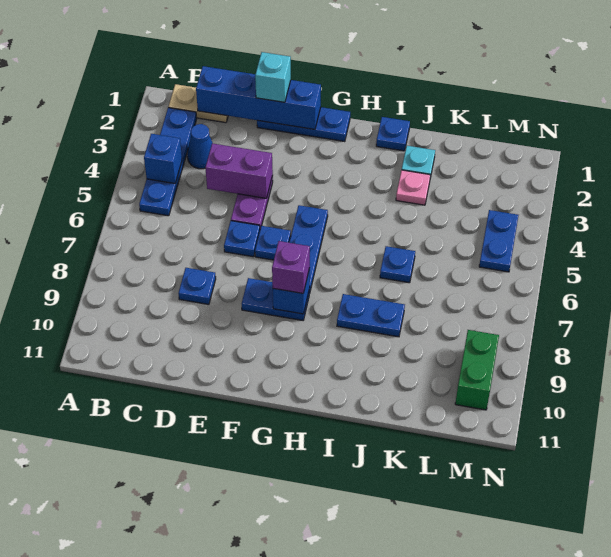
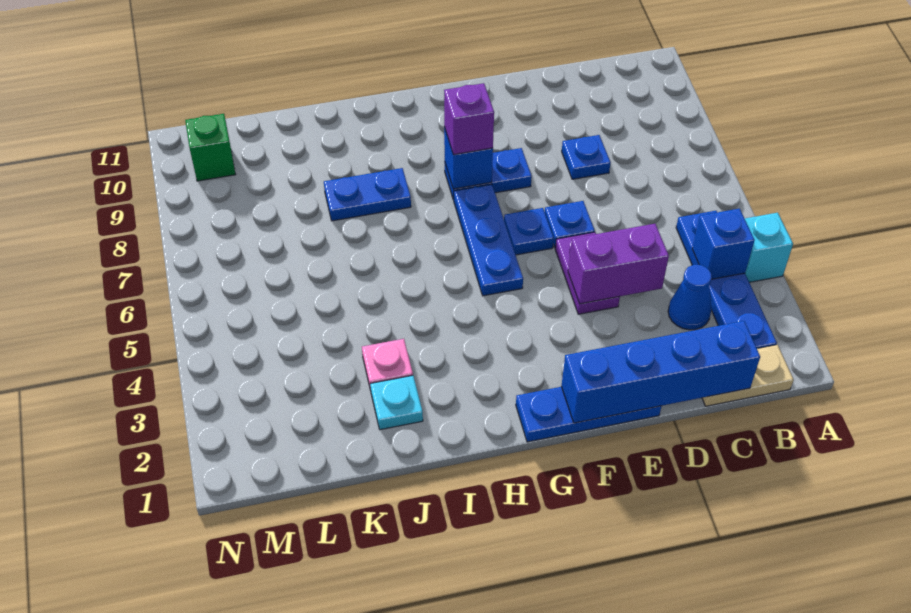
cyan brick E1 level 3 -> cyan brick A4 level 1
blue plate I1 level 1 -> none
blue plate J6 level 1 -> none
blue plate M4:M5 level 1 -> none
green brick M9:M10 level 1 -> green brick M10 level 1

